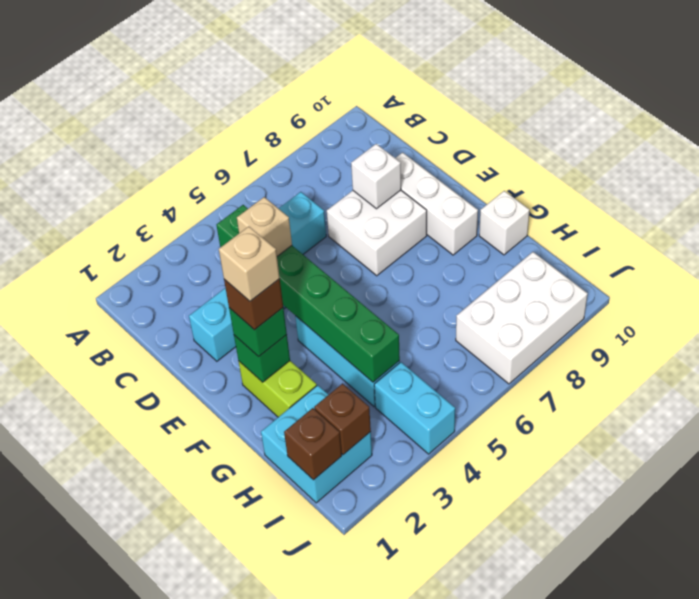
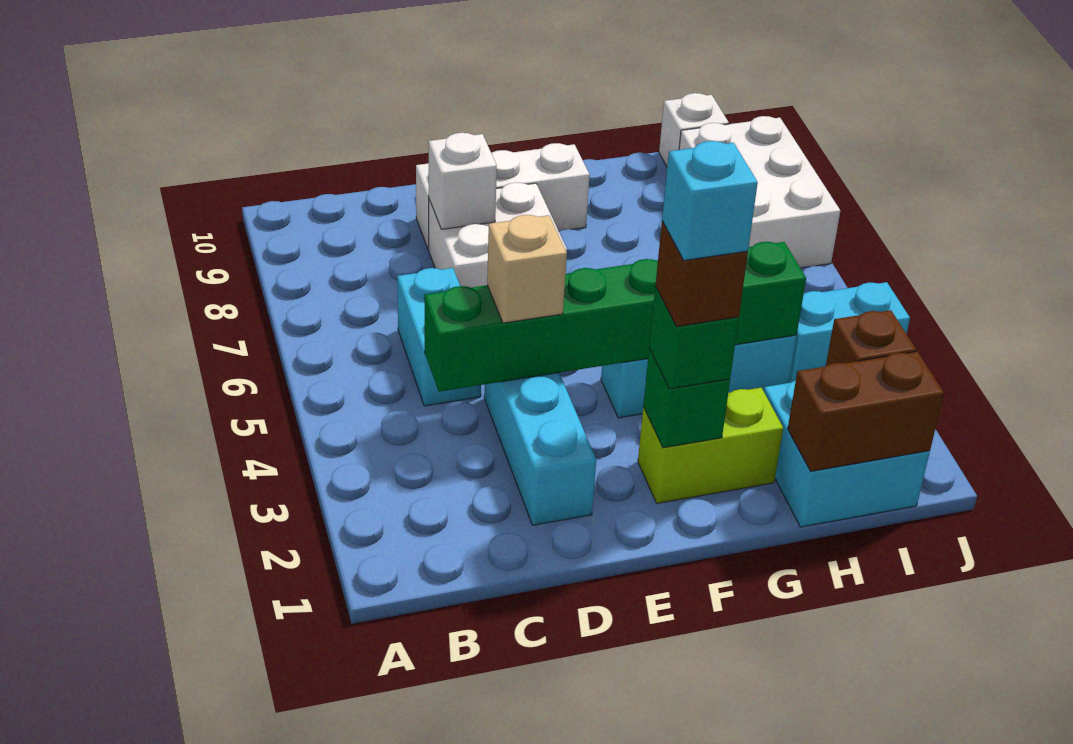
tan brick F2 level 5 -> cyan brick F2 level 5
white brick G10 level 1 -> white brick I10 level 1
brown brick I1 level 2 -> brown brick H1:I1 level 2

